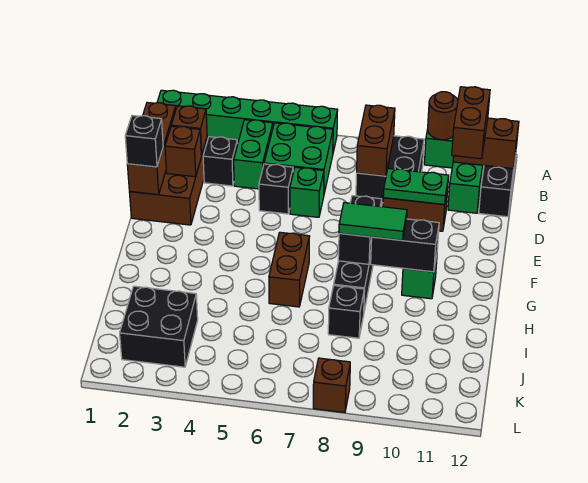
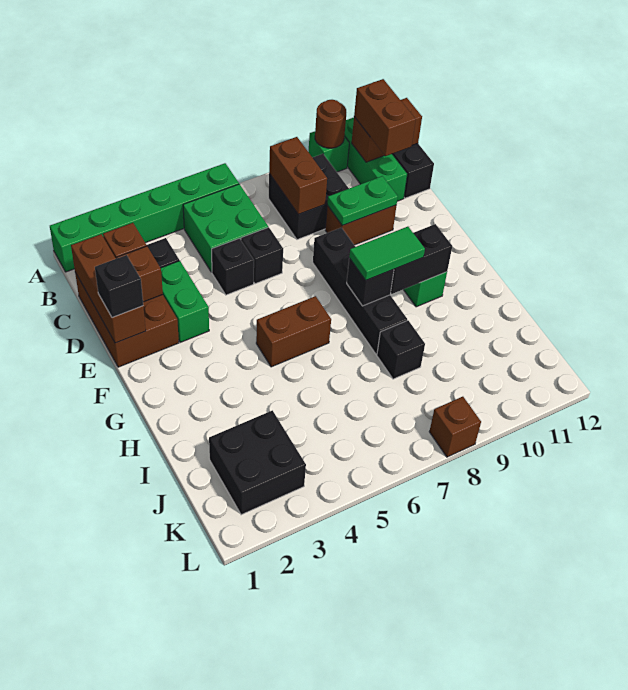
green brick B4:C4 level 1 -> green brick D3:E3 level 1
green brick D6 level 1 -> black brick D6 level 1
brown brick G6:H6 level 1 -> brown brick G5:G6 level 1

